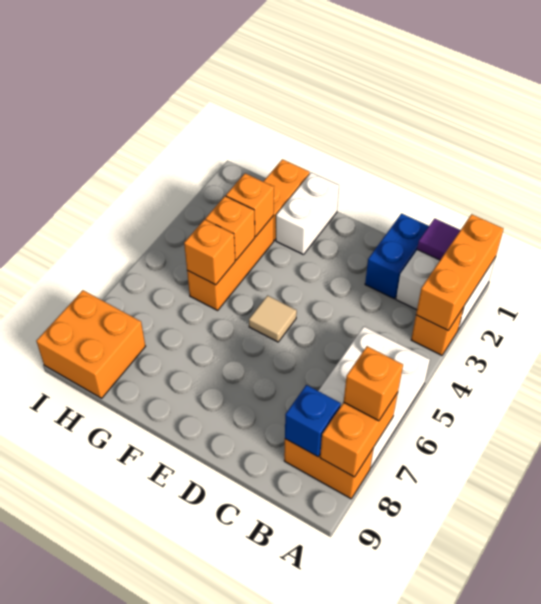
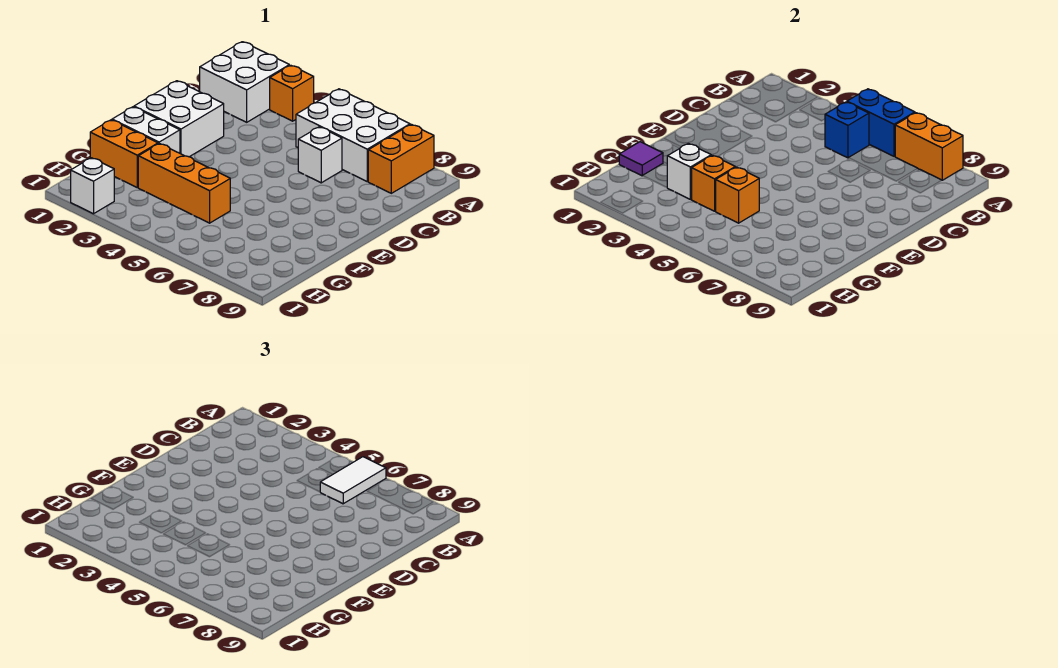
orange brick A1:A3 level 2 -> none
none -> white tile A6:B6 level 3
orange brick A7 level 3 -> none
purple tile B1 level 2 -> purple tile G1 level 2
blue brick B8 level 2 -> blue brick B5 level 2
blue brick C1:C2 level 1 -> blue brick A5:A6 level 2
none -> white brick C6 level 1
none -> white brick D1:E2 level 1
tan tile E5 level 1 -> none
orange brick G3 level 2 -> white brick G3 level 2
orange brick H8:I9 level 1 -> none
none -> white brick I2 level 1

